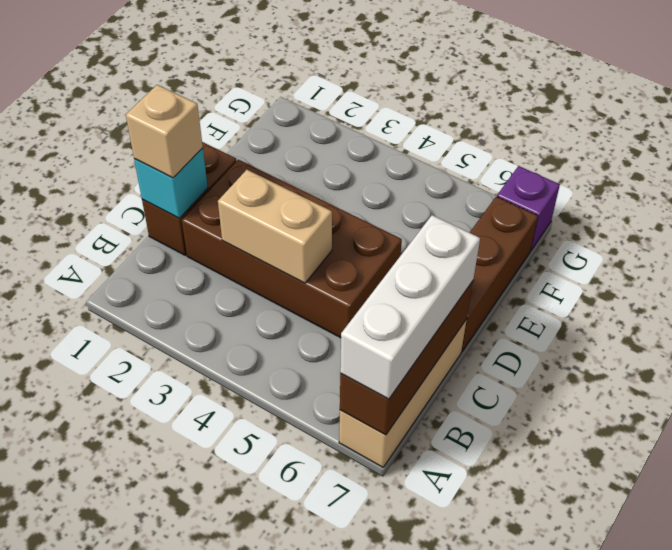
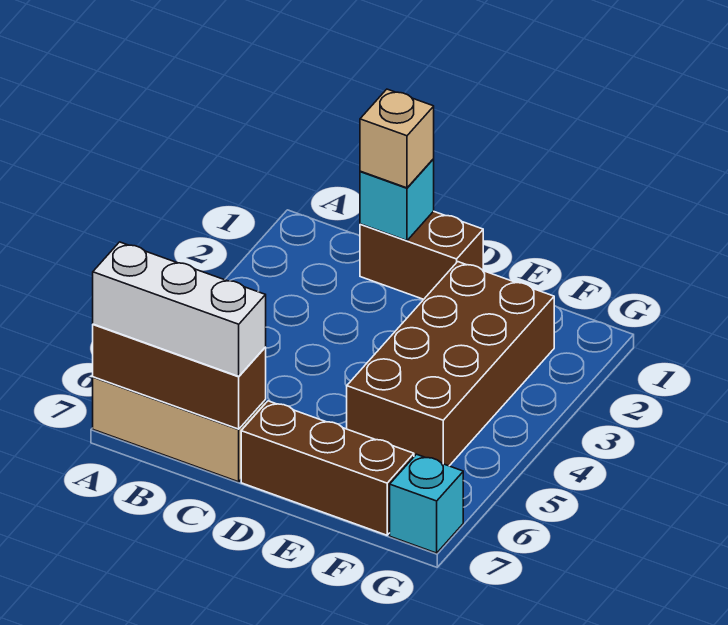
brown brick C2:D5 level 1 -> brown brick E2:F5 level 1
tan brick C3:C4 level 2 -> none
purple brick G7 level 1 -> cyan brick G7 level 1

